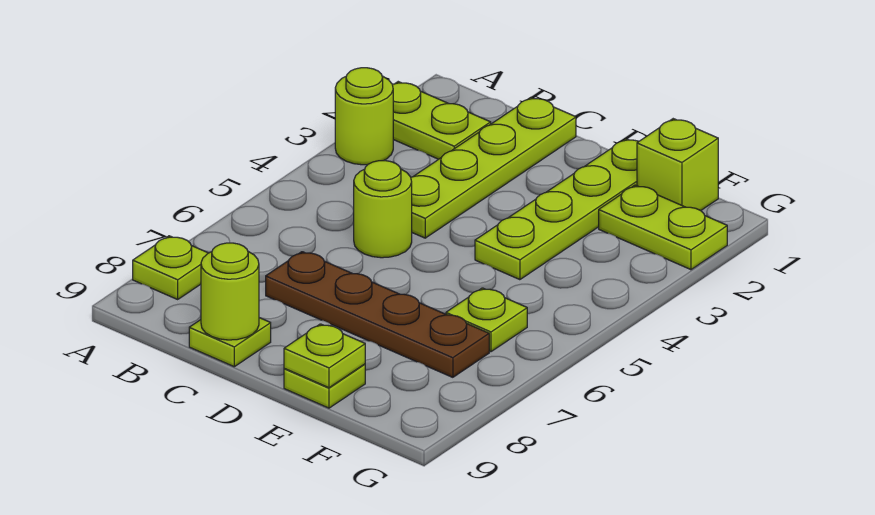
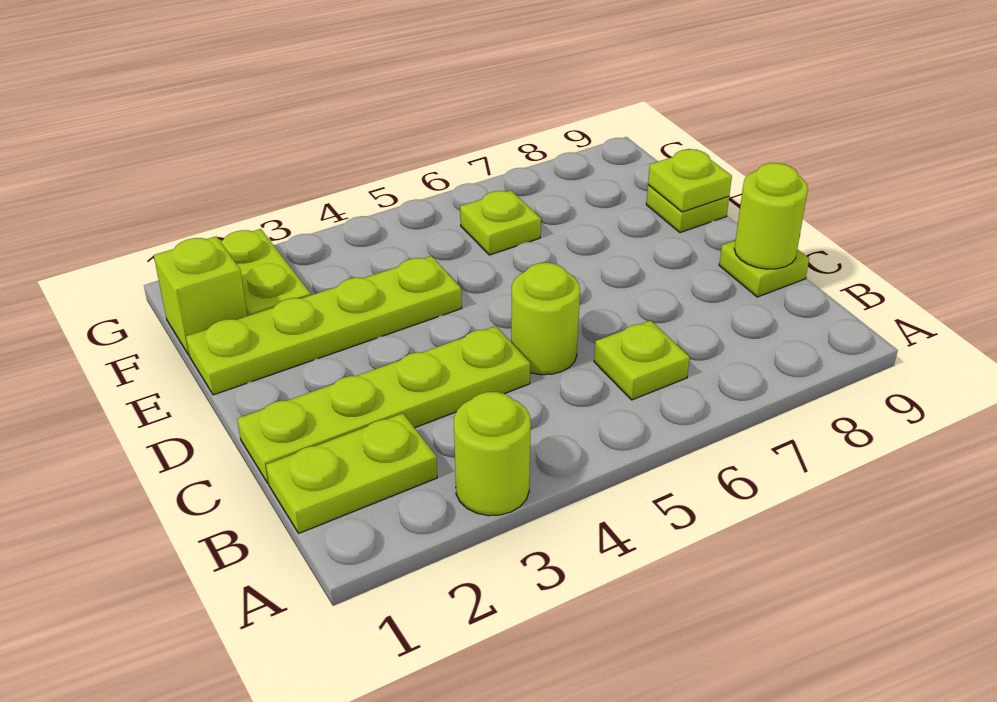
lime plate A2:B2 level 1 -> lime plate B1:B2 level 1
lime plate A8 level 1 -> lime plate B6 level 1
brown plate C7:F7 level 1 -> none

